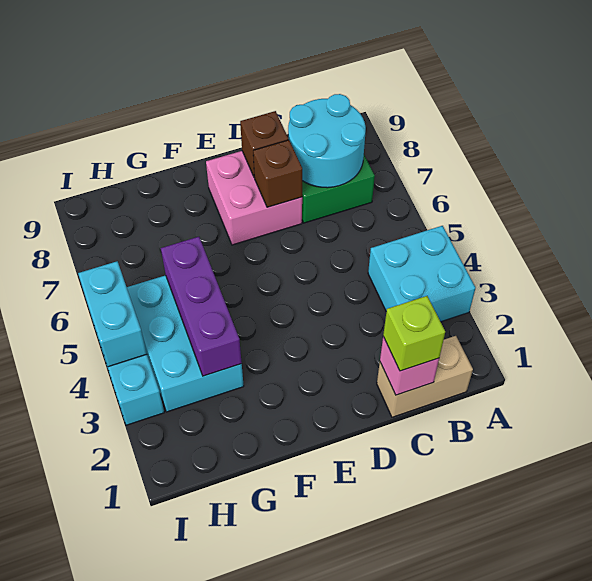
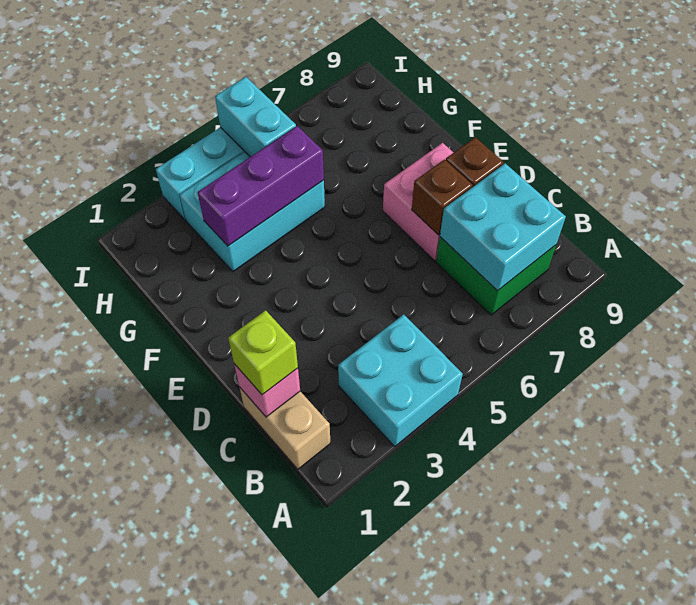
cyan round brick B7:C8 level 2 -> cyan brick B7:C8 level 2
cyan brick I4:I5 level 2 -> cyan brick H5:I5 level 2

